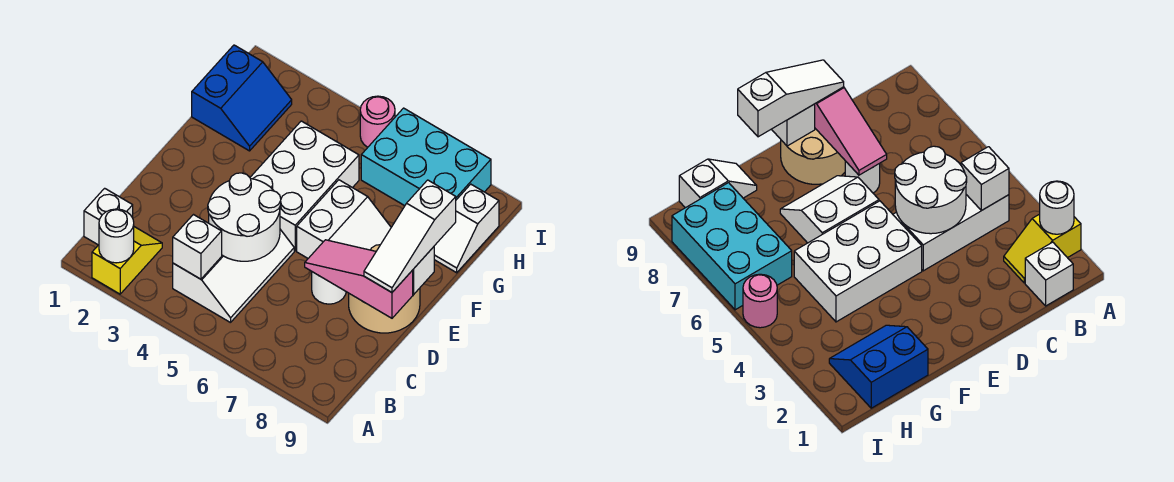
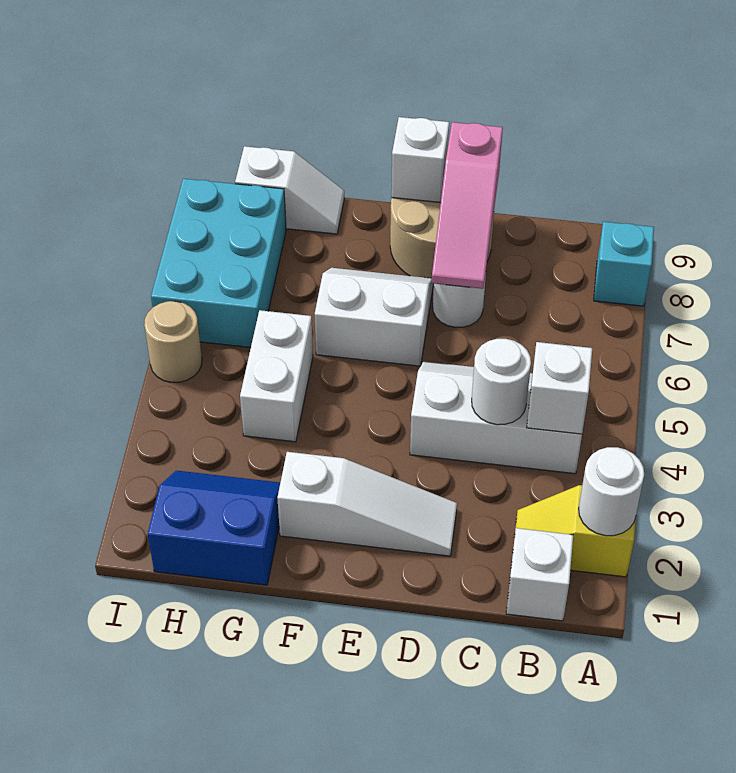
none -> cyan brick A8 level 1
white round brick C4:D5 level 2 -> white round brick C4 level 2
white slope D9:F9 level 3 top F -> white slope D2:F2 level 1 top F
white brick E4:G5 level 1 -> white brick G4:G5 level 1
pink round brick I5 level 1 -> tan round brick I5 level 1

